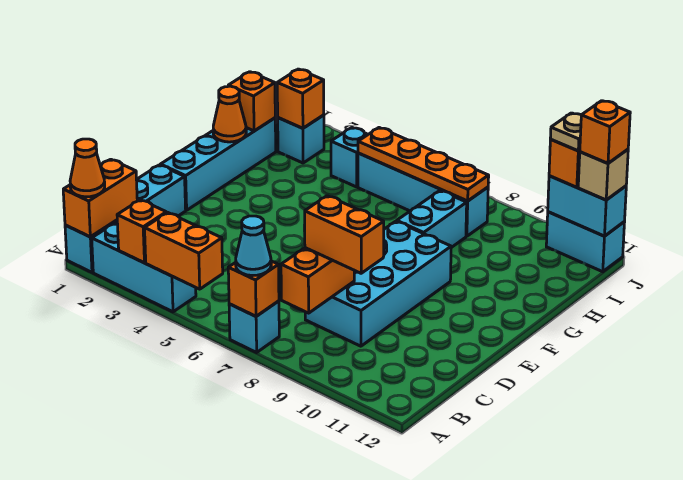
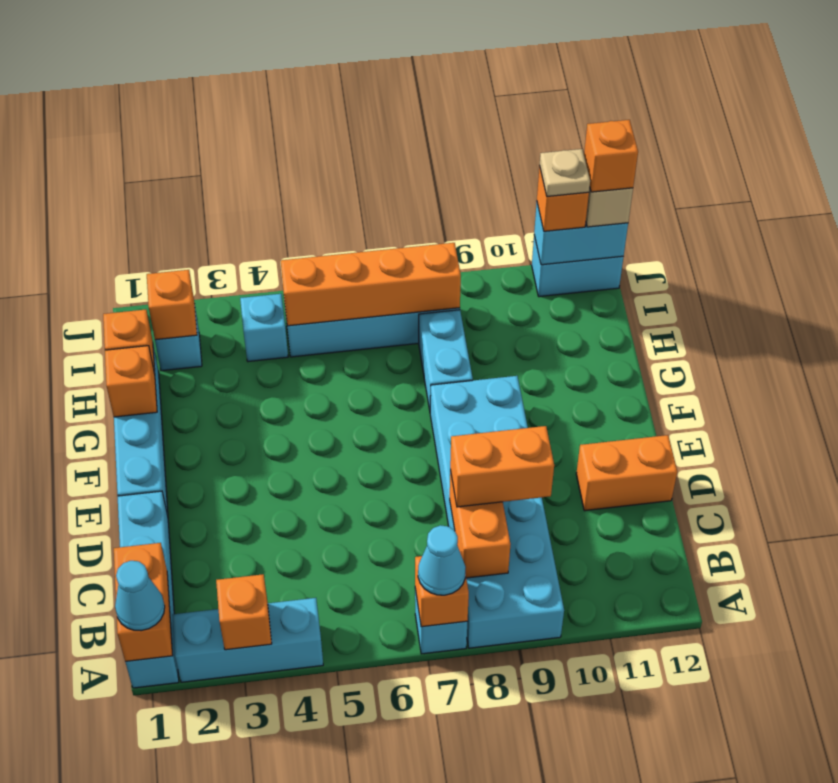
orange cone A1 level 3 -> cyan cone A1 level 3
orange brick A4:A5 level 2 -> orange brick D11:D12 level 1
cyan brick C8:F9 level 1 -> cyan brick A8:F9 level 1
orange cone G1 level 2 -> orange brick G1 level 2
orange plate I5:I8 level 2 -> orange brick I5:I8 level 2

